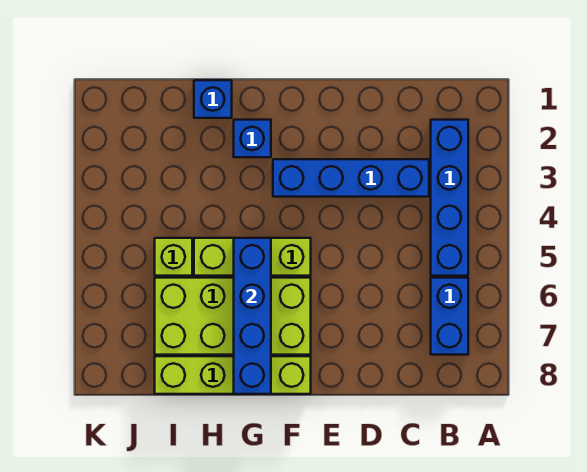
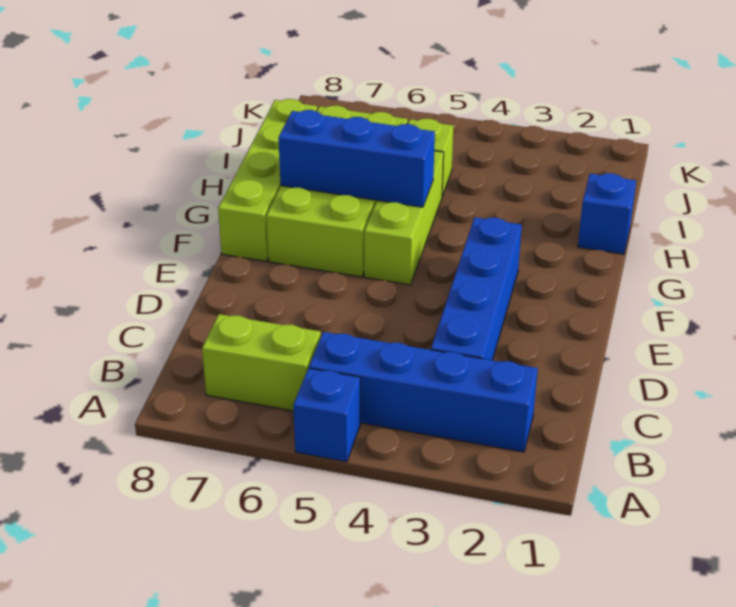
blue brick B6:B7 level 1 -> lime brick B6:B7 level 1
blue brick G2 level 1 -> blue brick A5 level 1
blue brick G5:G8 level 2 -> blue brick G5:G7 level 2

